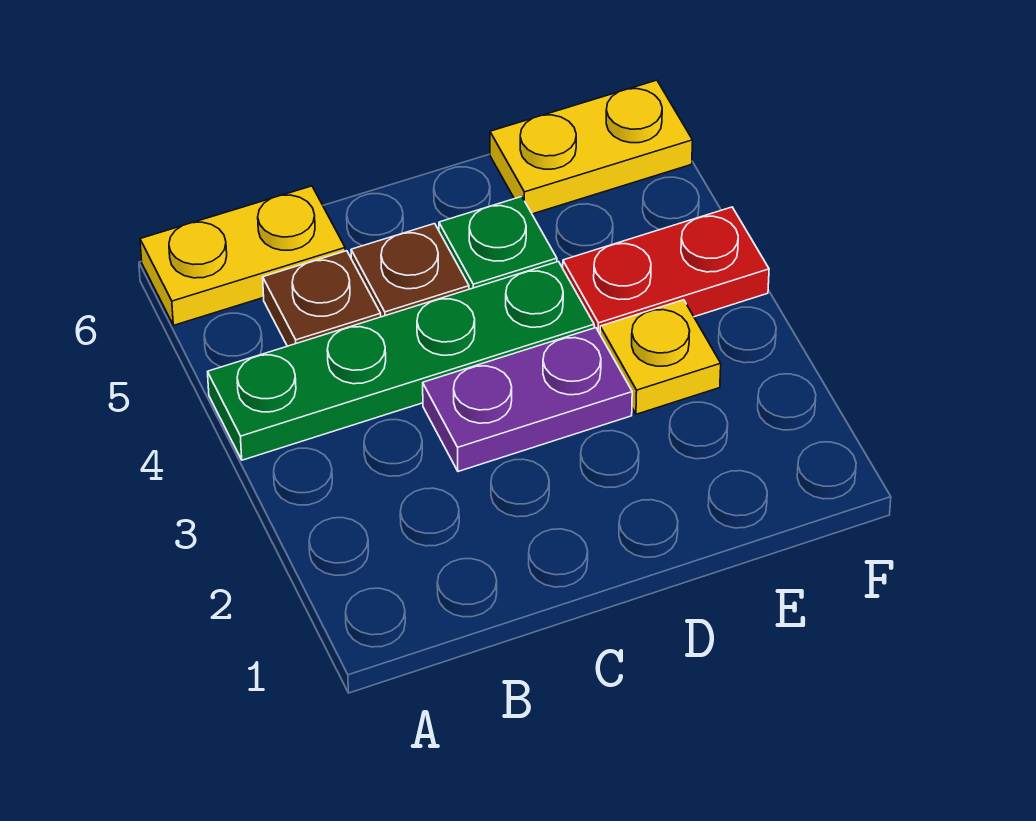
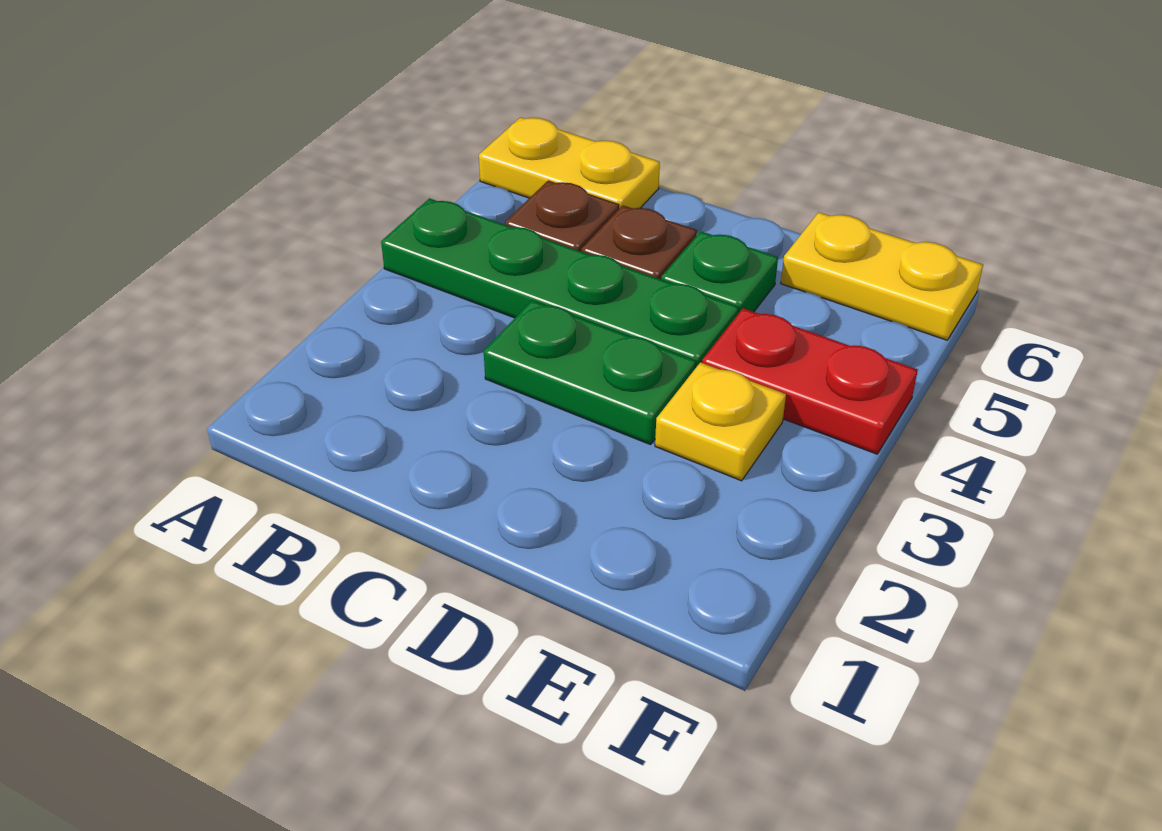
purple plate C3:D3 level 1 -> green plate C3:D3 level 1

